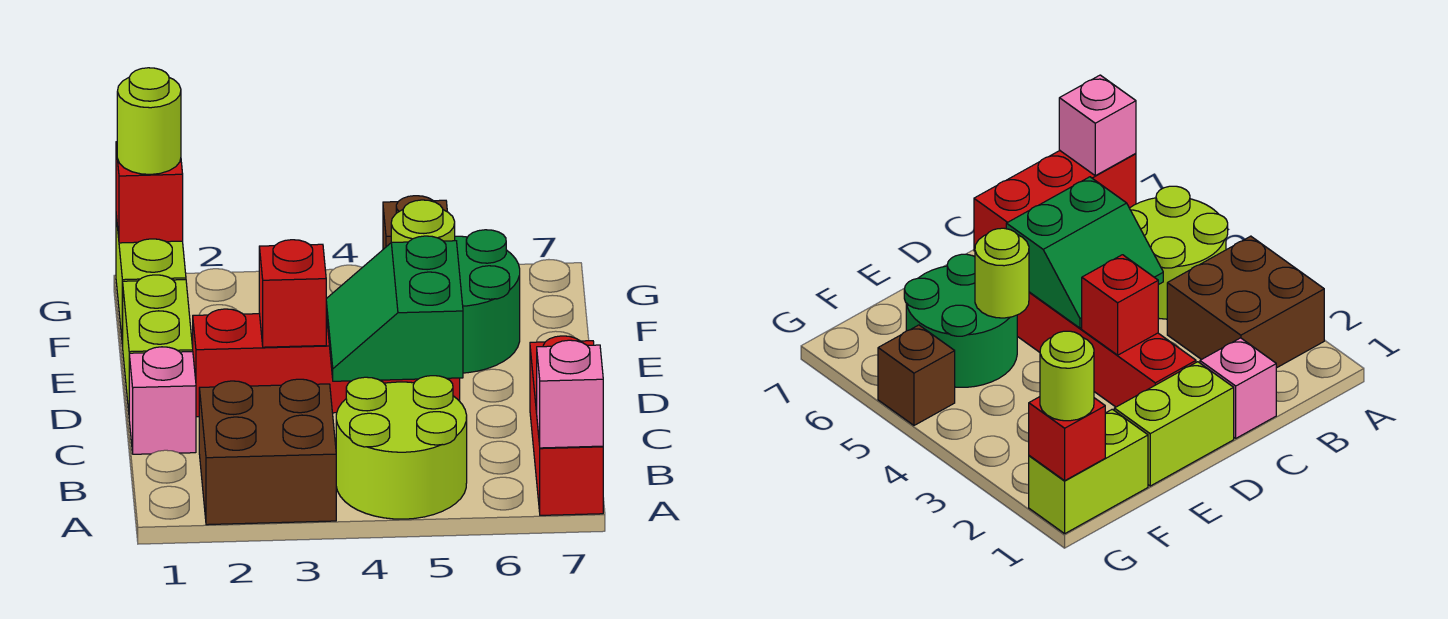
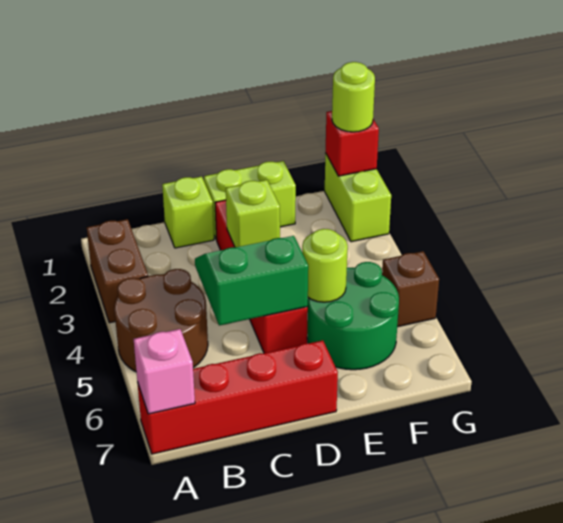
brown brick A2:B3 level 1 -> brown brick A2:A3 level 1
lime round brick A4:B5 level 1 -> brown round brick A4:B5 level 1
red brick A7:C7 level 1 -> red brick A7:D7 level 1
pink brick C1 level 1 -> lime brick C1 level 1
red brick D3 level 2 -> lime brick D3 level 2
lime brick F1:G1 level 1 -> lime brick G1:G2 level 1

